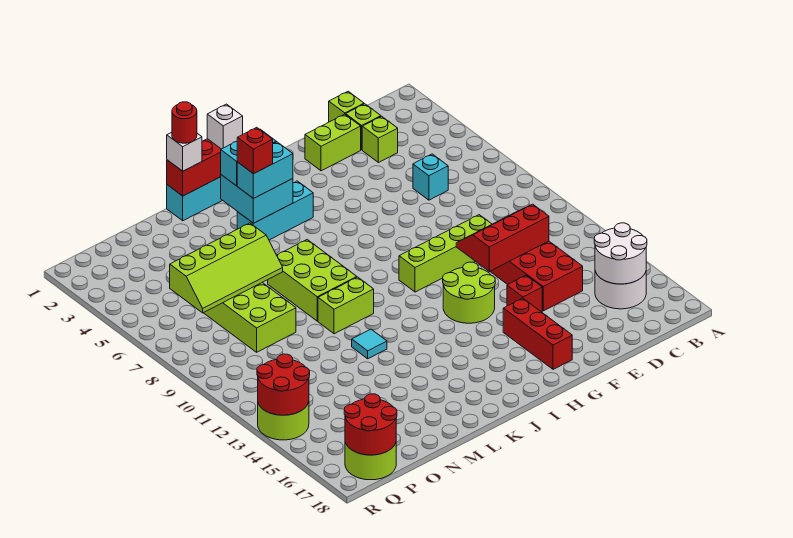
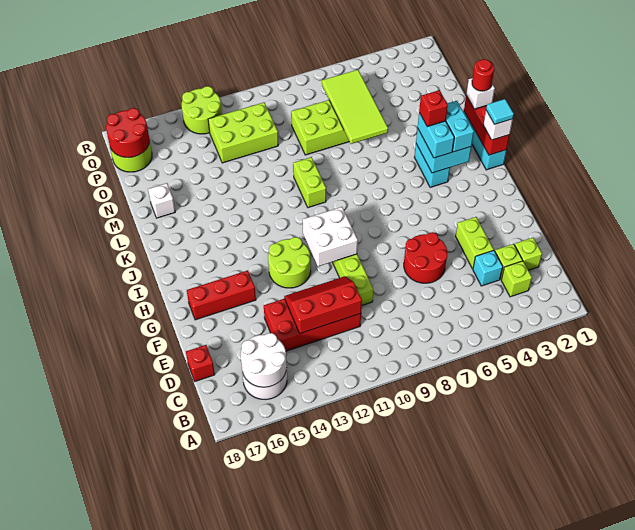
lime brick D1 level 1 -> lime brick C3 level 1
cyan brick D6 level 1 -> cyan brick D4 level 1
red slope D11:F12 level 2 top 12 -> red slope D11:E13 level 2 top D
lime brick E2:F2 level 1 -> lime brick E4:F4 level 1
red brick F14 level 1 -> red brick D18 level 1
none -> white brick G10:H11 level 2
cyan brick I4:K4 level 1 -> cyan brick J4:K4 level 1
lime brick K7:L9 level 1 -> lime brick O11:P13 level 1
cyan tile L12 level 1 -> cyan tile J1 level 4
lime slope M6:P7 level 2 top 6 -> lime tile M6:P7 level 2
none -> white brick M17 level 1
red round brick Q13:R14 level 2 -> red round brick E6:F7 level 1

